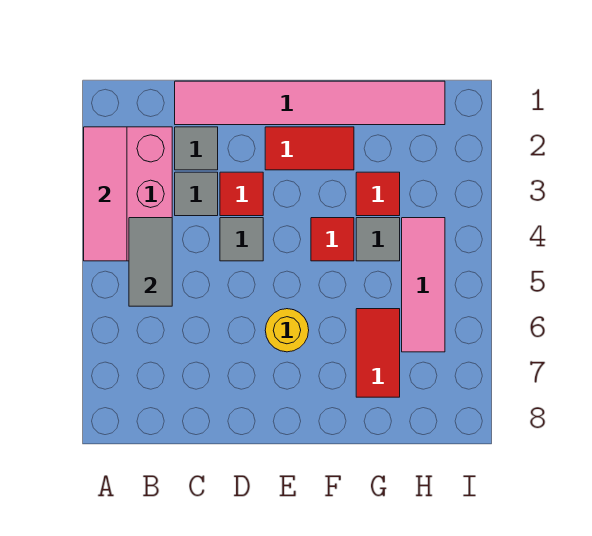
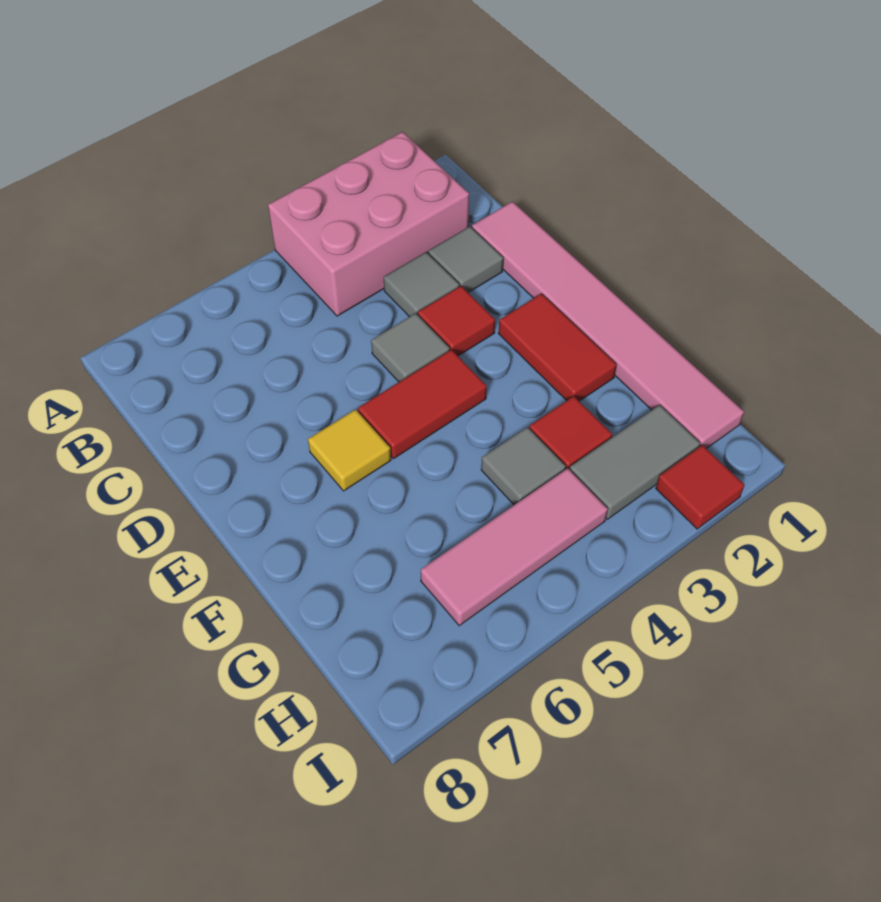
pink tile A2:A4 level 2 -> none
grey tile B4:B5 level 2 -> grey tile H2:H3 level 1
yellow round brick E6 level 1 -> yellow tile E6 level 1
red tile F4 level 1 -> red tile I2 level 1
red tile G6:G7 level 1 -> red tile E4:E5 level 1

